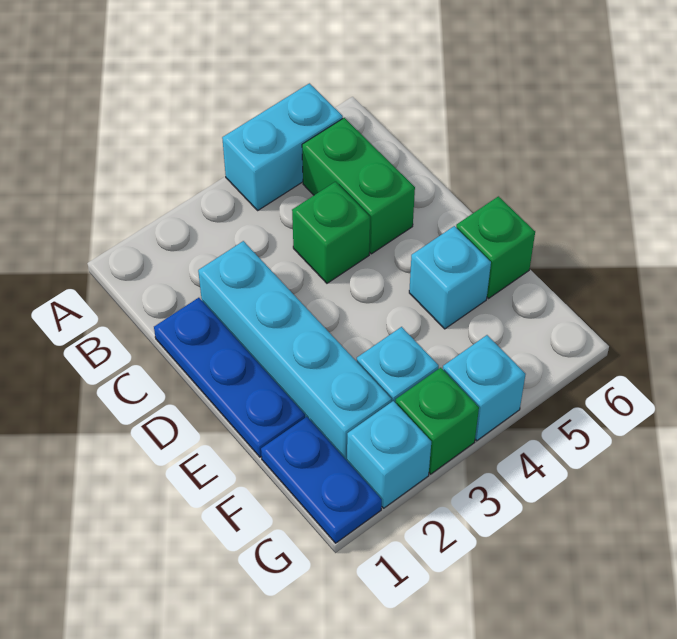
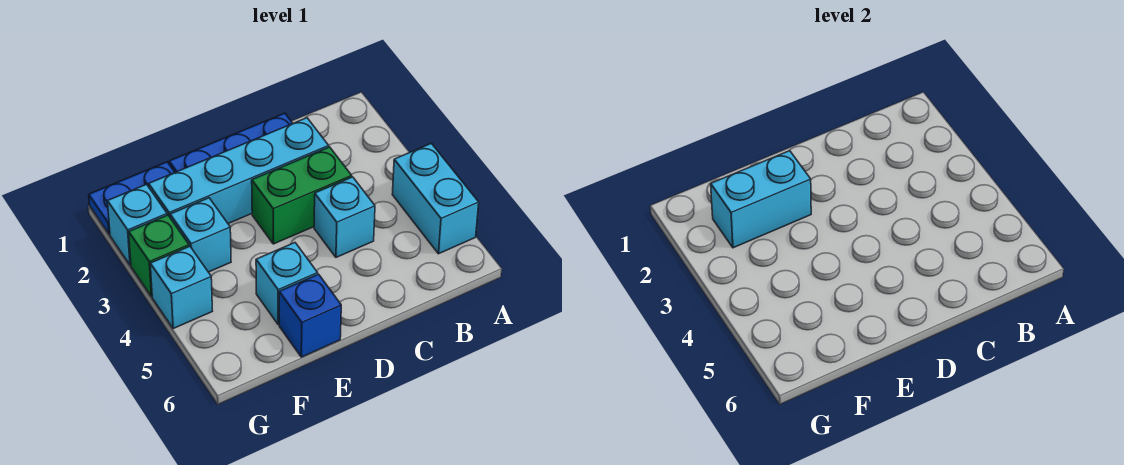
green brick B5:C5 level 1 -> green brick C3:D3 level 1
green brick C4 level 1 -> cyan brick C4 level 1
none -> cyan brick E2:F2 level 2
green brick E6 level 1 -> blue brick E6 level 1

